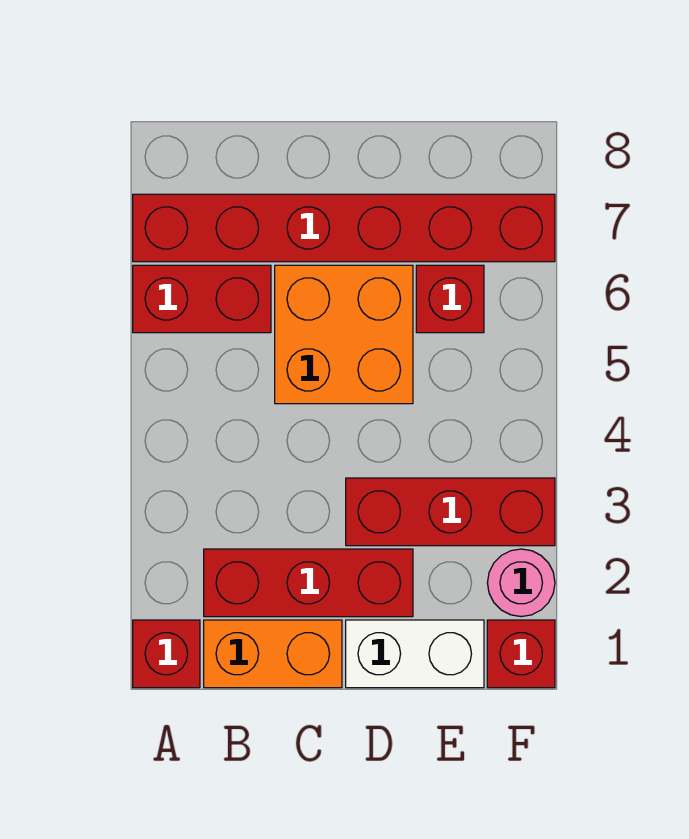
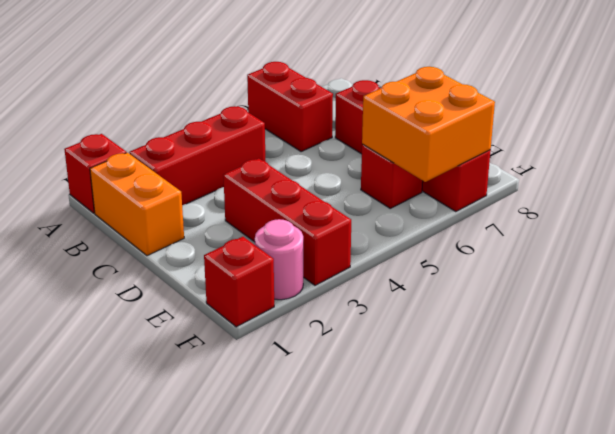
red brick A7:F7 level 1 -> red brick C7:F7 level 1
red brick B2:D2 level 1 -> red brick B2:B4 level 1
orange brick C5:D6 level 1 -> orange brick E6:F7 level 2
white brick D1:E1 level 1 -> none

